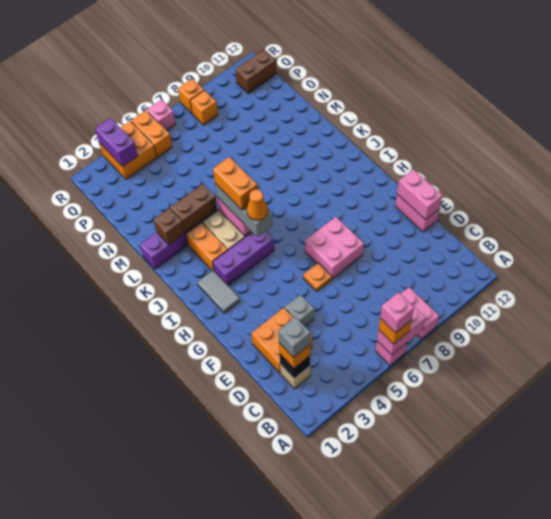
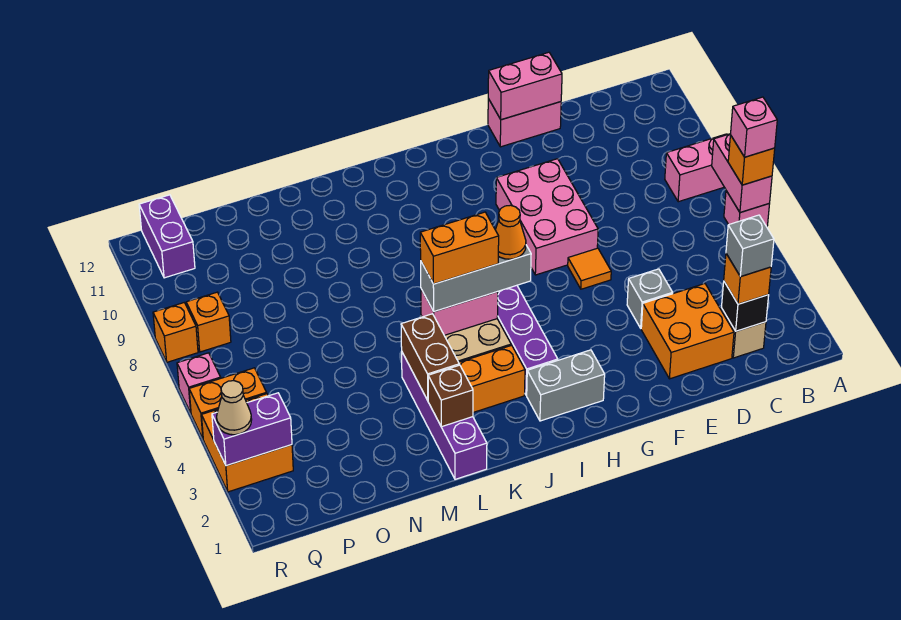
orange plate F6 level 1 -> orange tile F6 level 1
pink brick F7:G8 level 1 -> pink brick F7:G9 level 1
grey tile H2:I2 level 1 -> grey brick H2:I2 level 1
brown brick Q11:Q12 level 1 -> purple brick Q11:Q12 level 1
none -> tan cone R3 level 3

